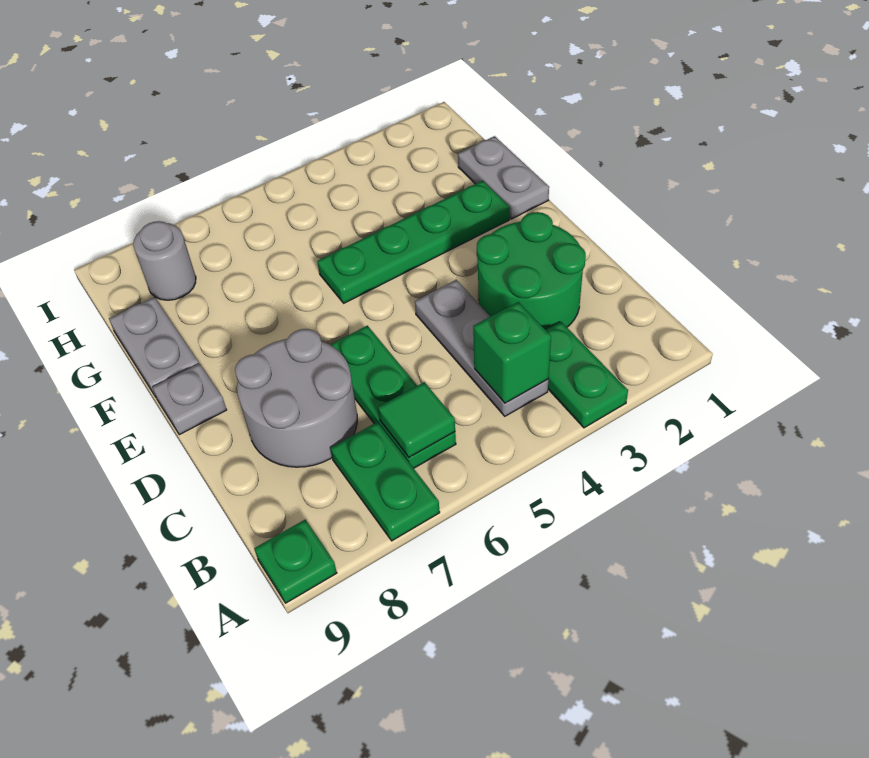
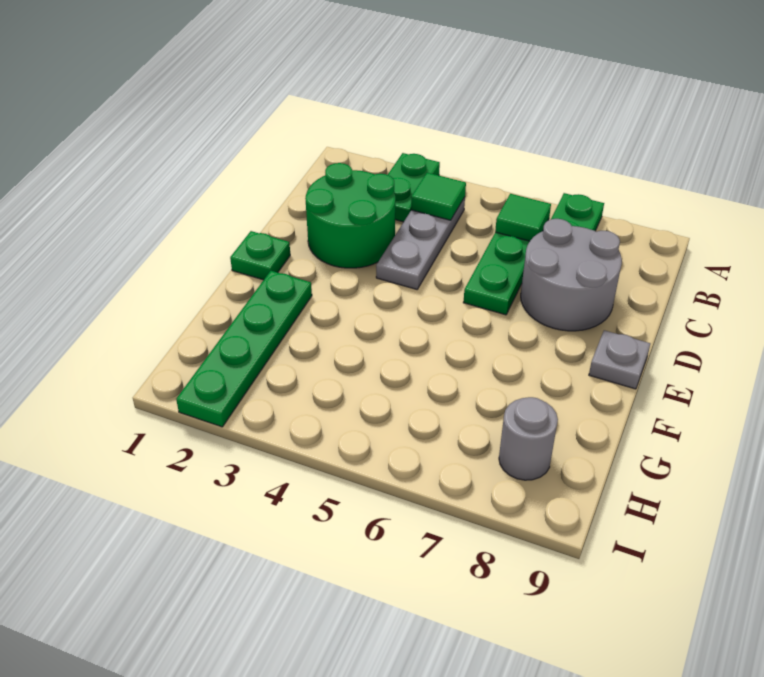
green plate A9 level 1 -> green plate E1 level 1
green brick B4 level 2 -> green tile B4 level 2
grey plate F1:G1 level 1 -> none
green plate F2:F5 level 1 -> green plate F2:I2 level 1
grey plate F9:G9 level 1 -> none

